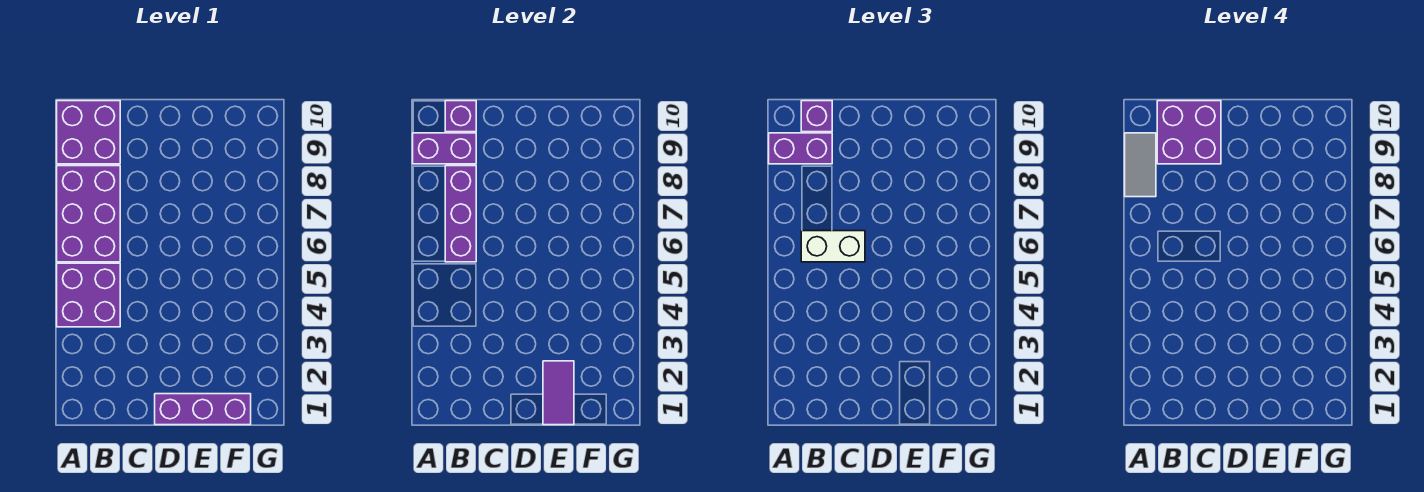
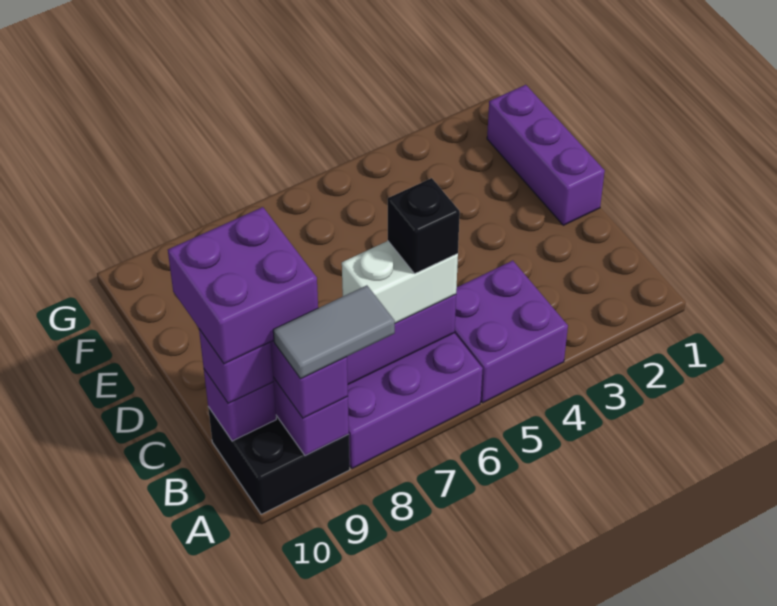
purple brick A9:B10 level 1 -> black brick A9:B10 level 1
white brick B6:C6 level 3 -> white brick B6:B7 level 3
none -> black brick B6 level 4
purple tile E1:E2 level 2 -> none

